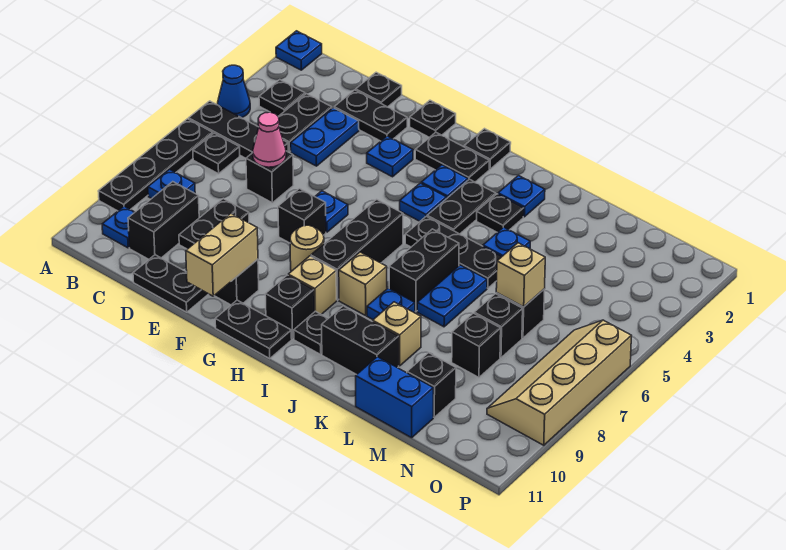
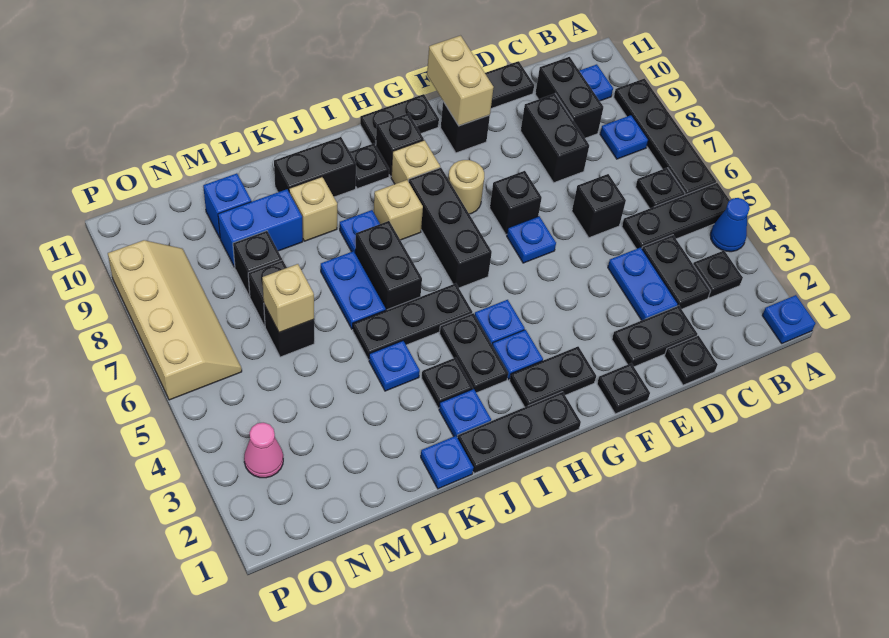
pink cone D6 level 2 -> pink cone O3 level 1
black plate D8:D9 level 1 -> black brick D8:D9 level 1
blue plate F3 level 1 -> blue plate K1 level 1
black plate H1 level 1 -> black plate H1:J1 level 1
blue brick L11:M11 level 1 -> blue brick L9:M9 level 1
black brick M10 level 1 -> blue brick M10 level 1

